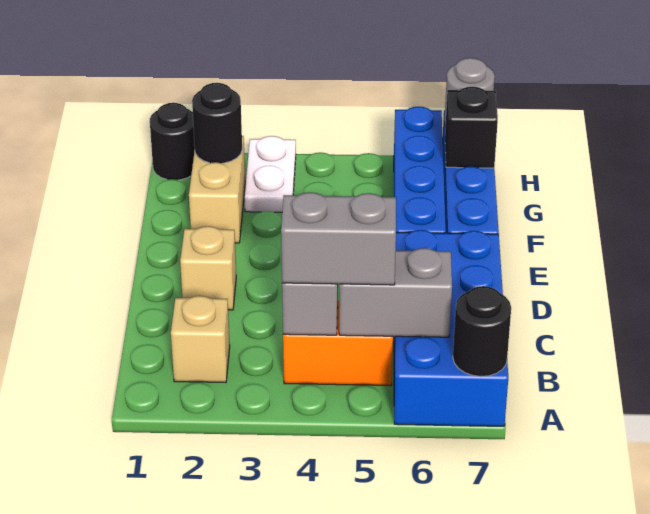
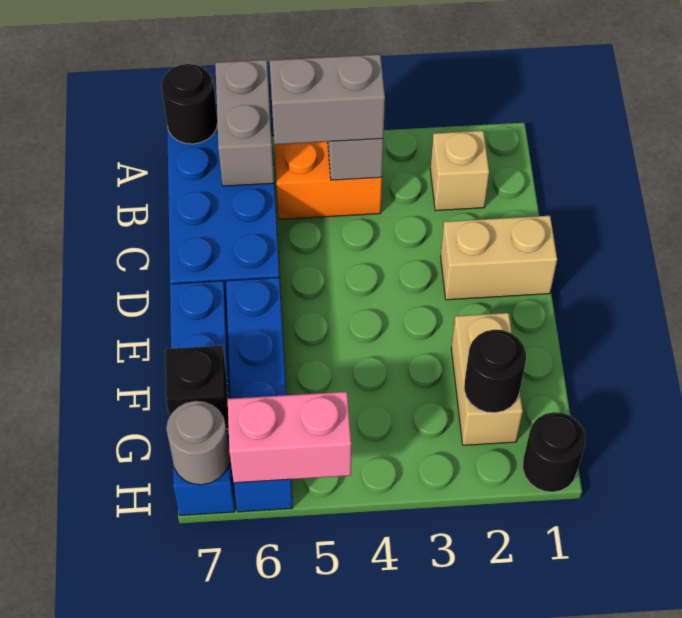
grey brick B5:B6 level 2 -> grey brick A6:B6 level 2
tan brick D2 level 1 -> tan brick D1:D2 level 1
white plate G3:H3 level 1 -> none
none -> pink brick H5:H6 level 2

